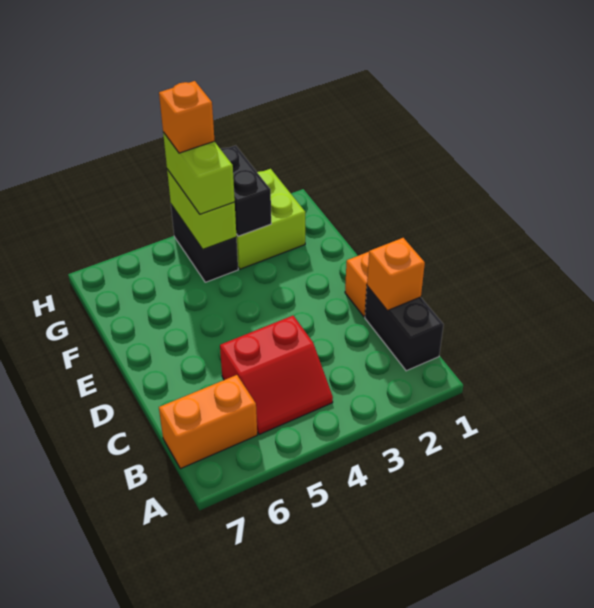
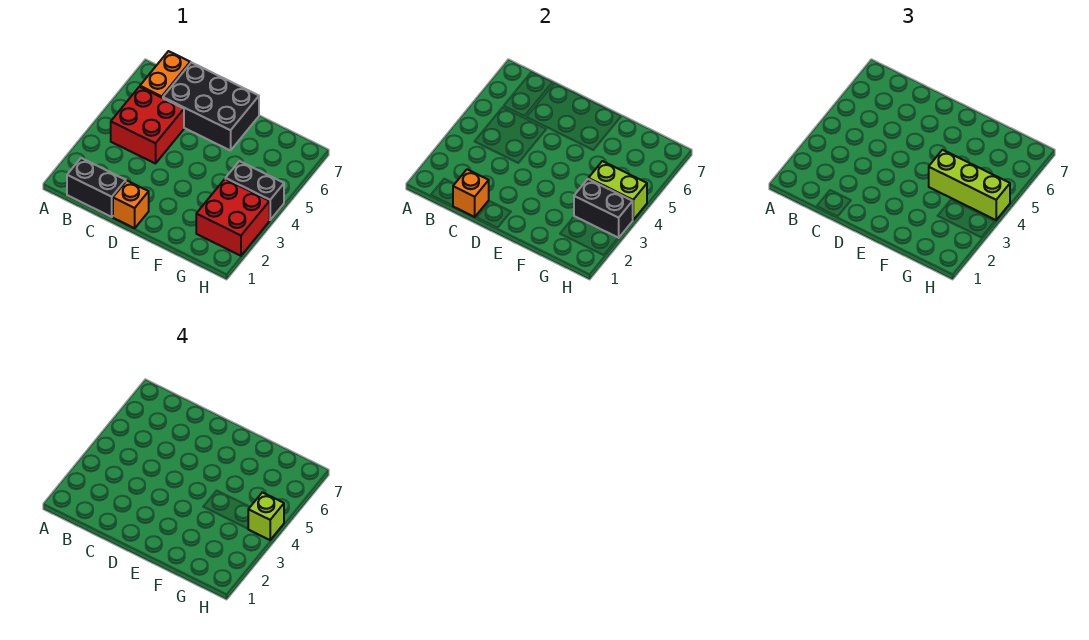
red slope B4:C5 level 1 top C -> red brick B4:C5 level 1
none -> black brick C6:E7 level 1
lime brick G2:H3 level 1 -> red brick G2:H3 level 1
lime brick G4:H4 level 3 -> lime brick F4:H4 level 3
orange brick H4 level 4 -> lime brick H4 level 4

